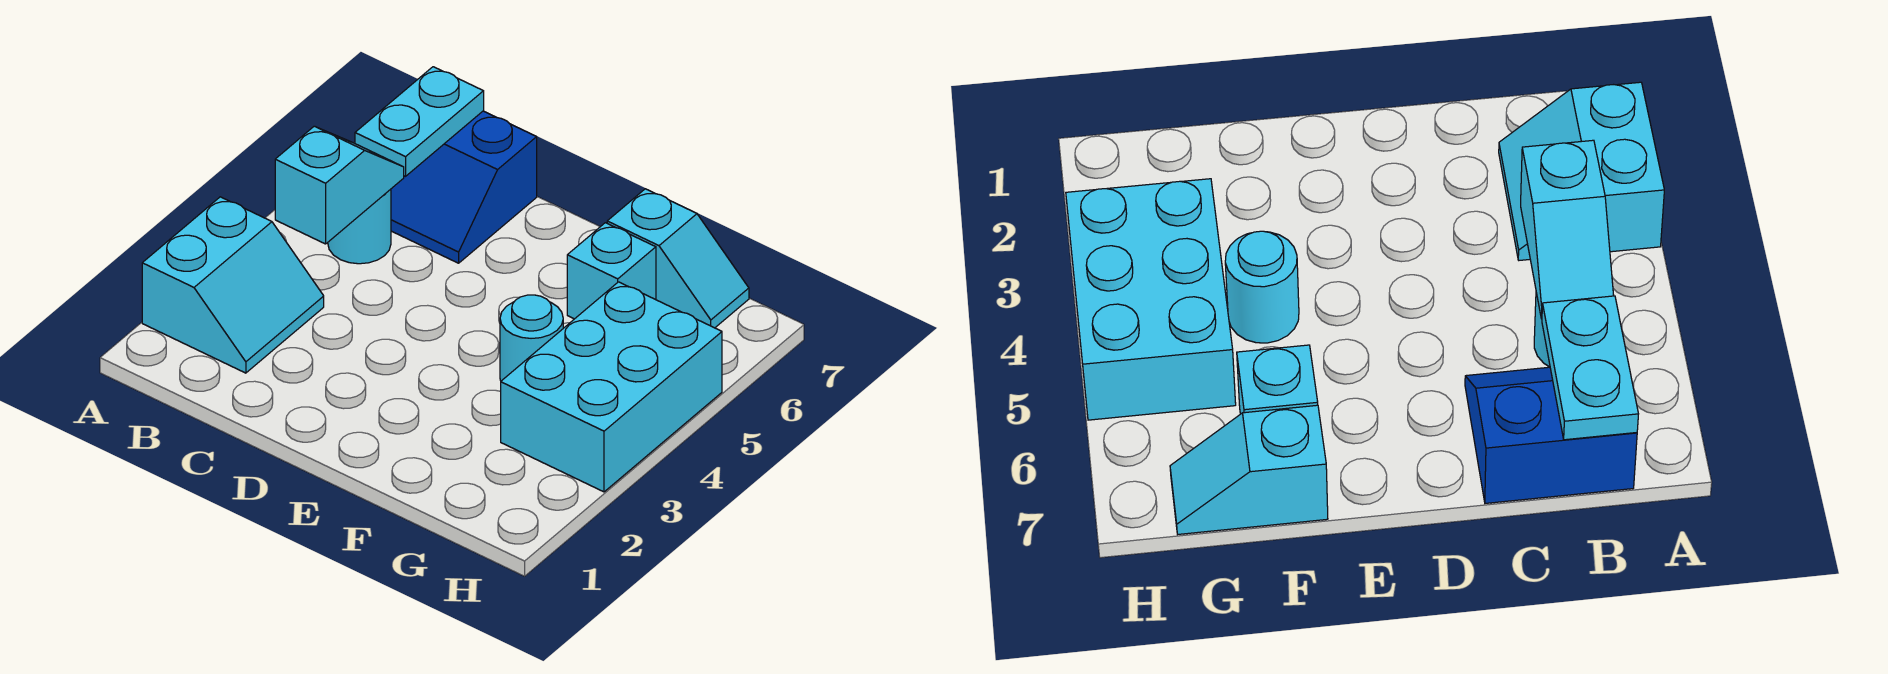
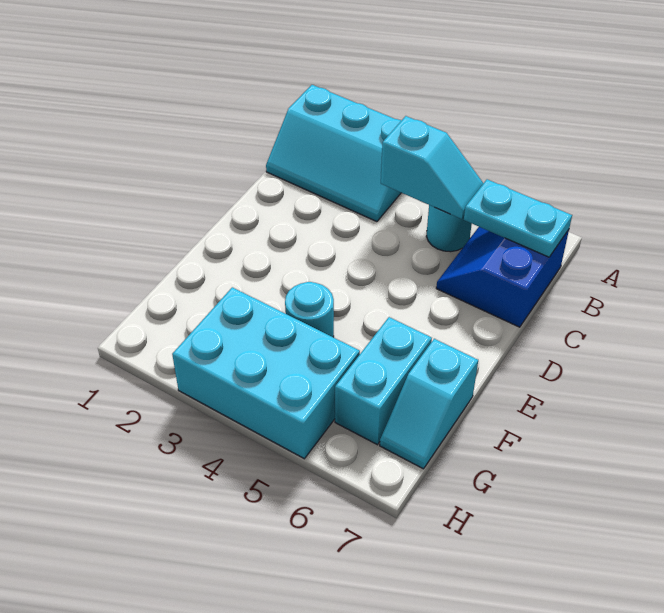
cyan slope A2:B3 level 1 top A -> cyan slope A1:B3 level 1 top A
cyan brick F6 level 1 -> cyan brick F6:G6 level 1

